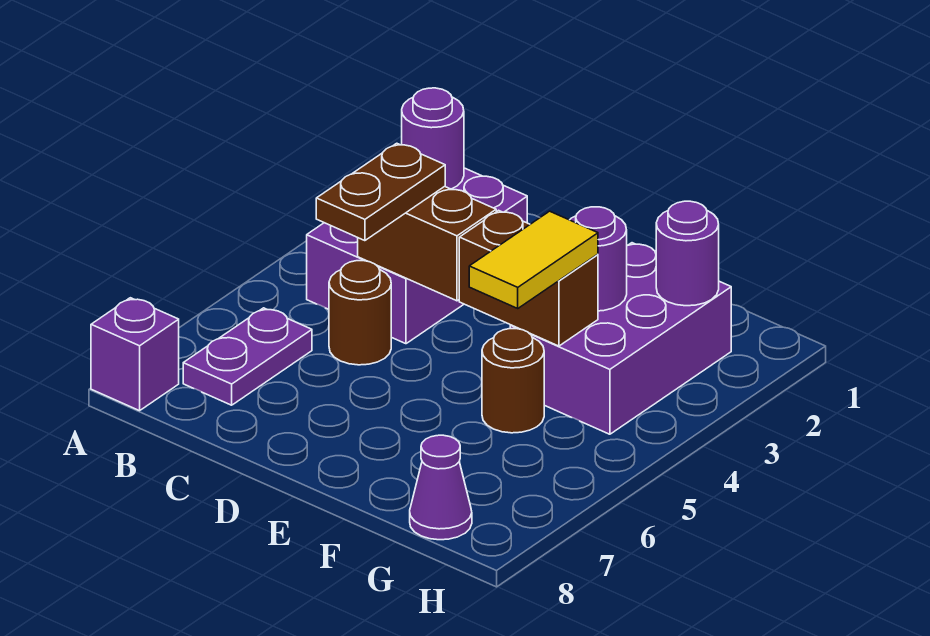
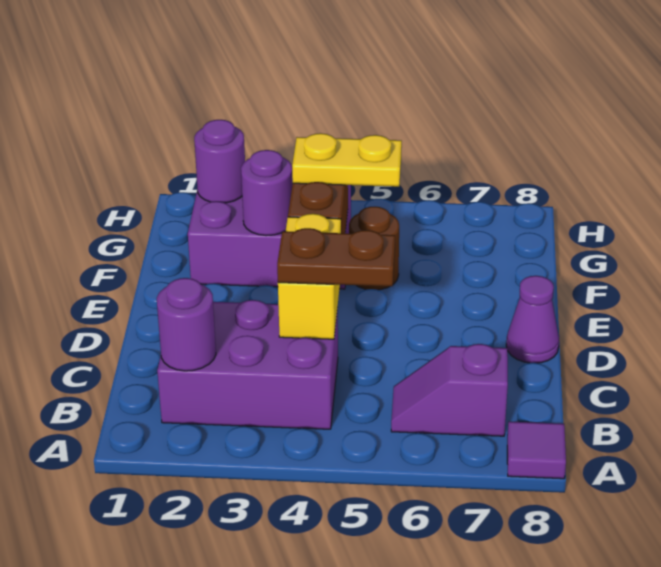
purple brick A8 level 1 -> purple tile A8 level 1
purple plate B6:B7 level 1 -> purple slope B6:B7 level 1 top 7
brown brick C4:D4 level 2 -> yellow brick C4:D4 level 2
brown round brick C5 level 1 -> none
yellow tile F4:F5 level 3 -> yellow plate F4:F5 level 3
purple cone G8 level 1 -> purple cone D8 level 1

